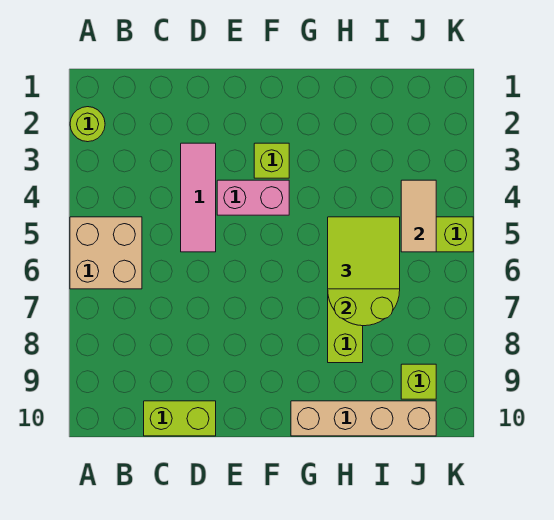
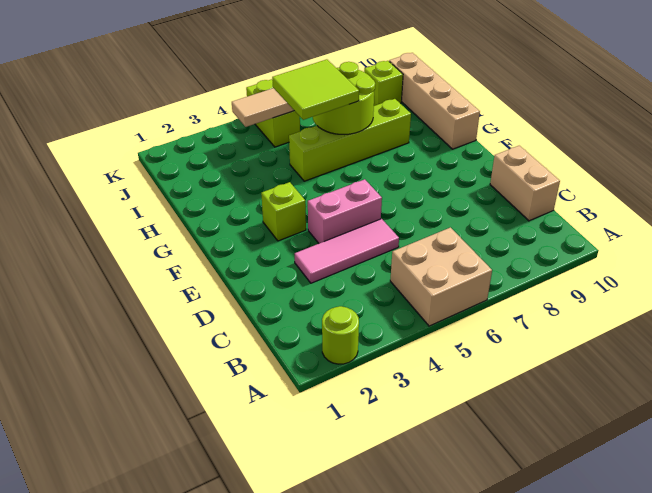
lime brick C10:D10 level 1 -> tan brick C10:D10 level 1
pink brick E4:F4 level 1 -> pink brick E4:E5 level 1

